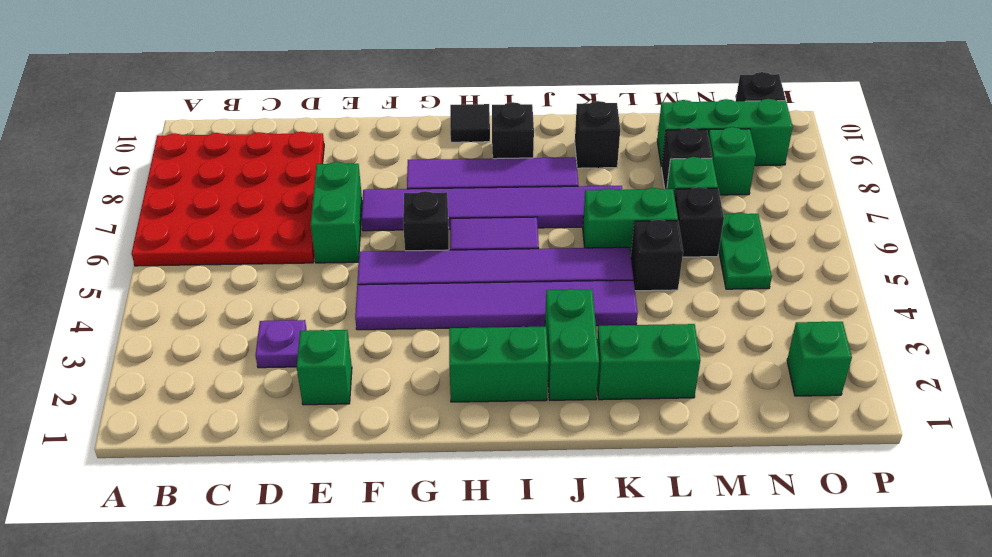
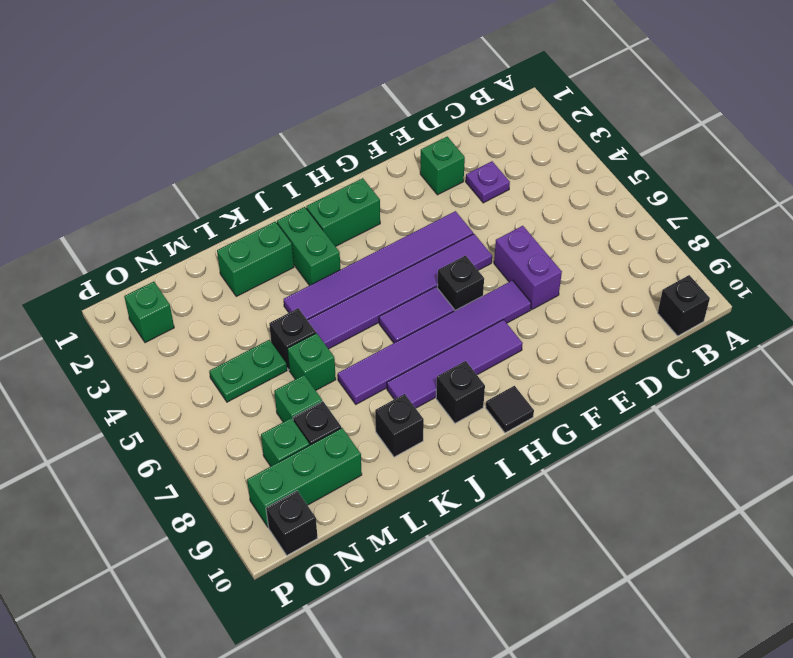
red plate A6:D9 level 1 -> none
green brick E6:E7 level 1 -> purple brick E6:E7 level 1
green brick K6:L6 level 1 -> green brick L6 level 1
black brick M6 level 1 -> black brick B10 level 1
green plate N5:N6 level 1 -> green plate M5:N5 level 1

